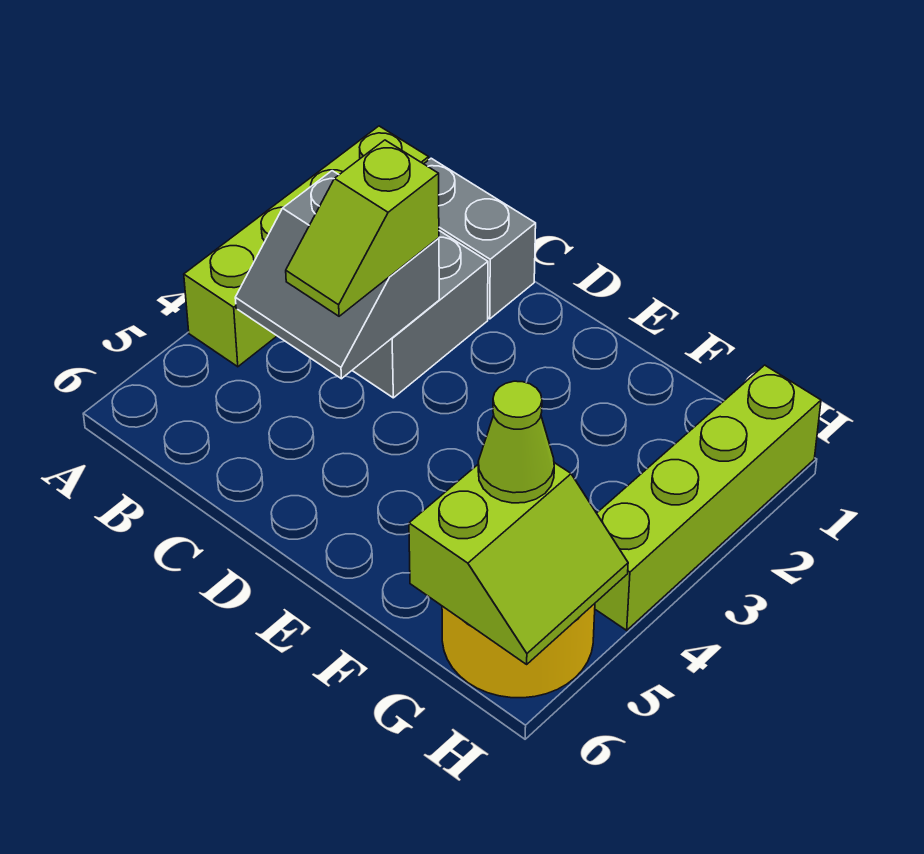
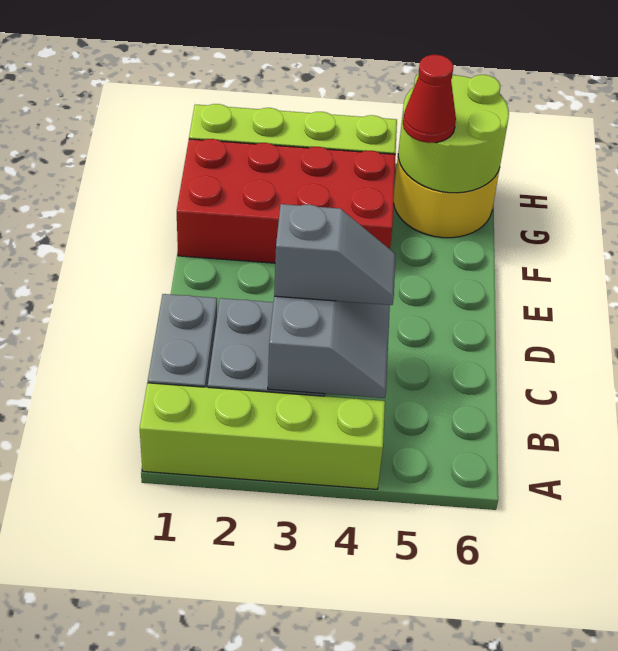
lime slope C3:C4 level 3 top 3 -> grey slope C3:C4 level 3 top 3
none -> red brick F1:G4 level 1
lime slope G5:H6 level 2 top G -> lime round brick G5:H6 level 2
lime cone G5 level 3 -> red cone G5 level 3

